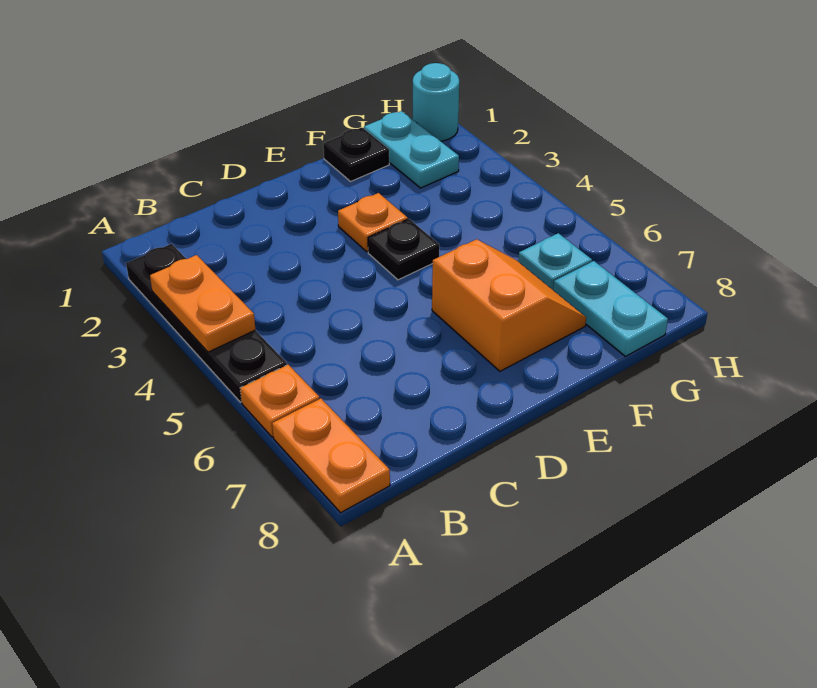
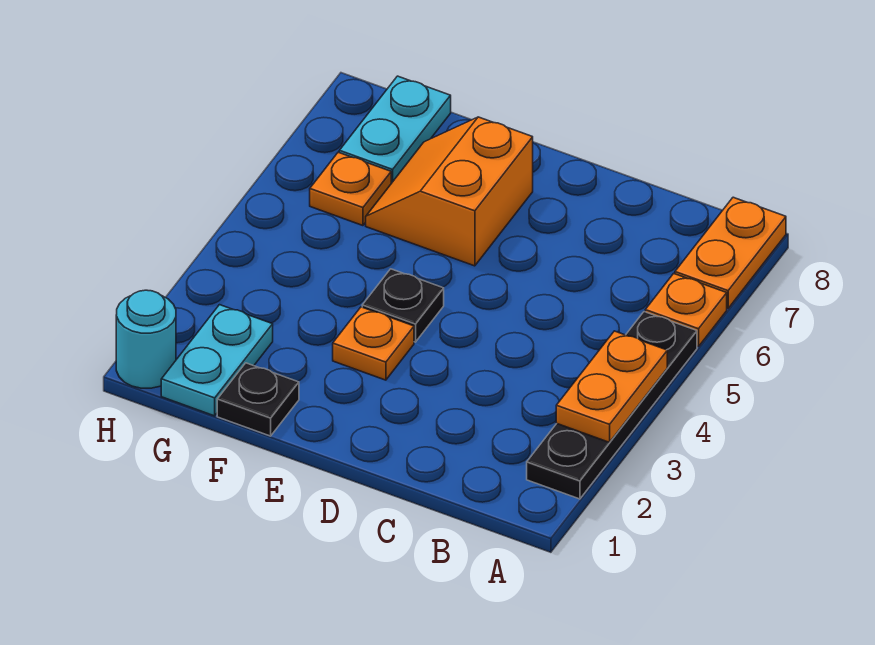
cyan plate G6 level 1 -> orange plate G6 level 1

